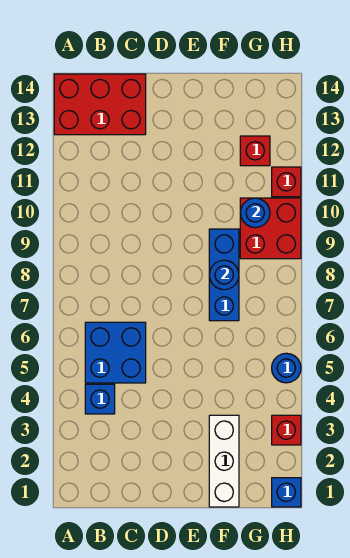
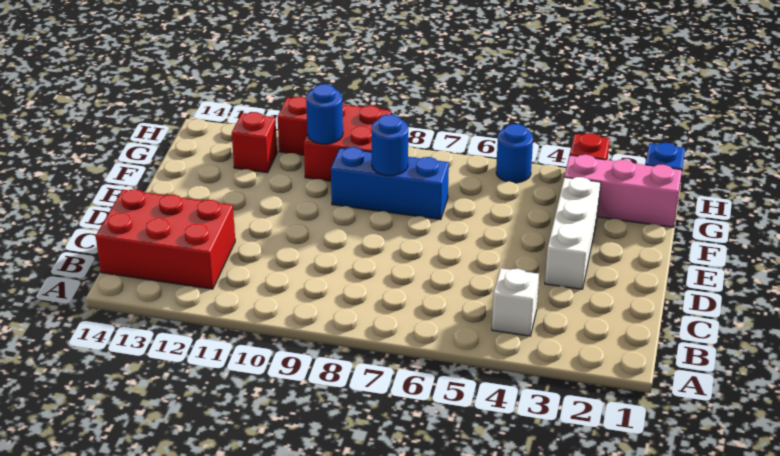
red brick A13:C14 level 1 -> red brick B12:C14 level 1
blue brick B4 level 1 -> white brick B4 level 1
blue brick B5:C6 level 1 -> none
white brick F1:F3 level 1 -> white brick D3:F3 level 1
none -> pink brick G1:G3 level 1

